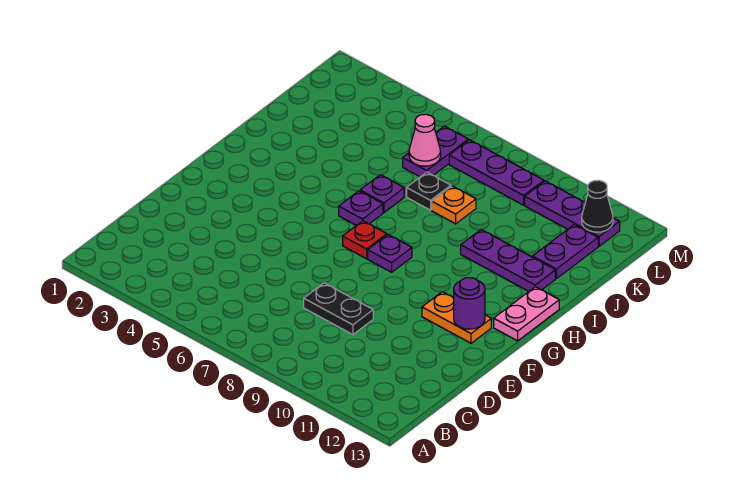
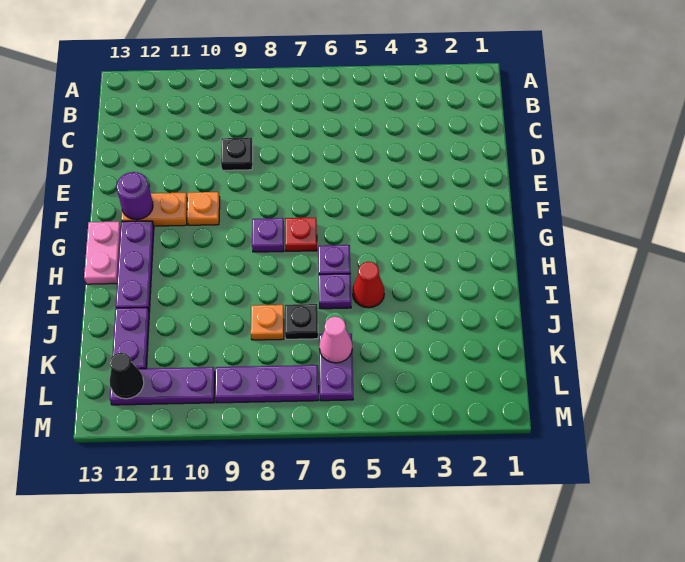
black plate D8:D9 level 1 -> black plate D9 level 1
none -> orange plate F10 level 1
none -> red cone I5 level 1
purple plate I10:I12 level 1 -> purple plate G12:I12 level 1

